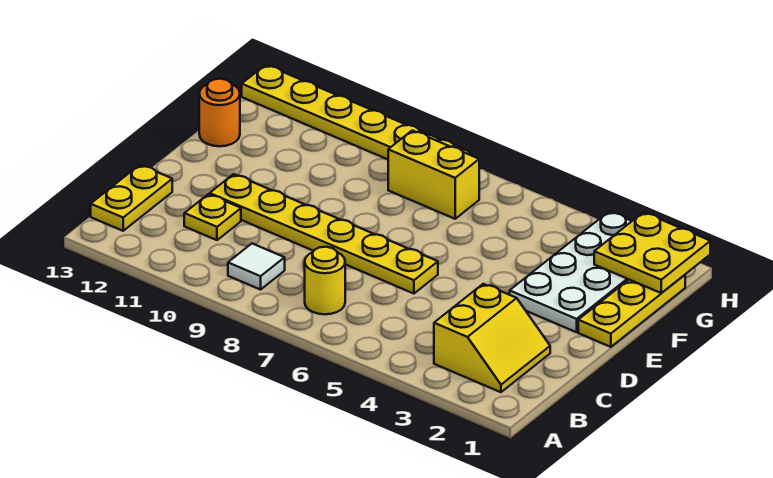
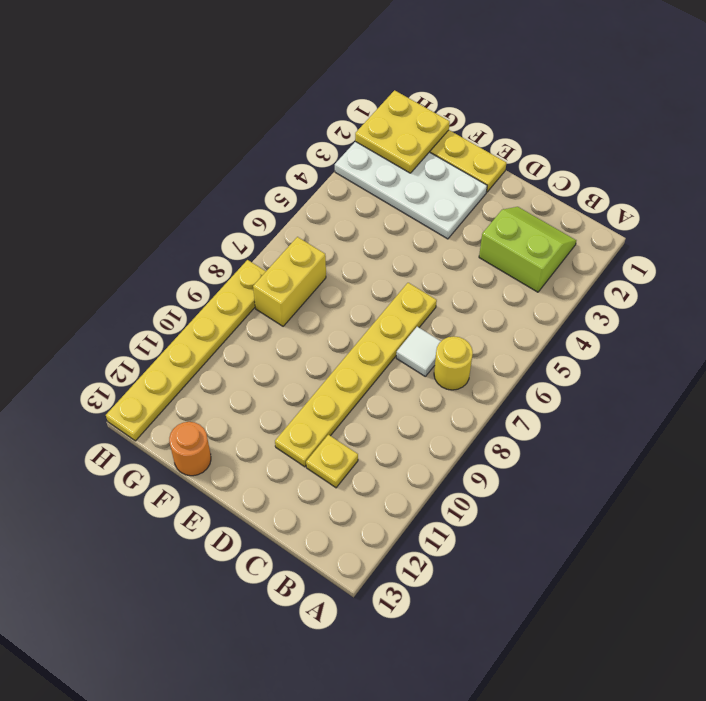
yellow slope B2:C3 level 1 top 3 -> lime slope B2:C3 level 1 top 3
white tile B9 level 1 -> white tile C7 level 1
yellow plate B13:C13 level 1 -> none

